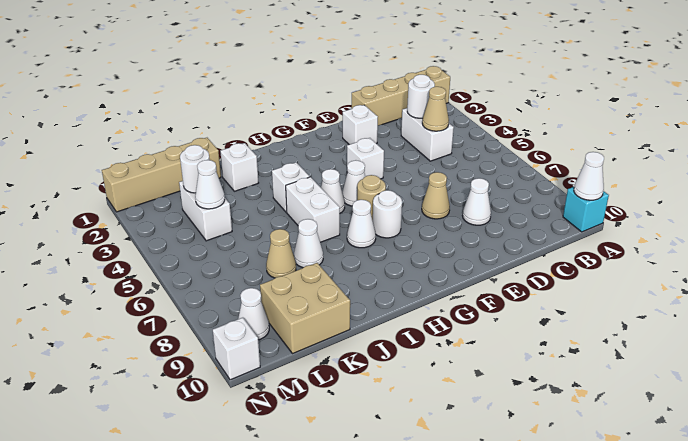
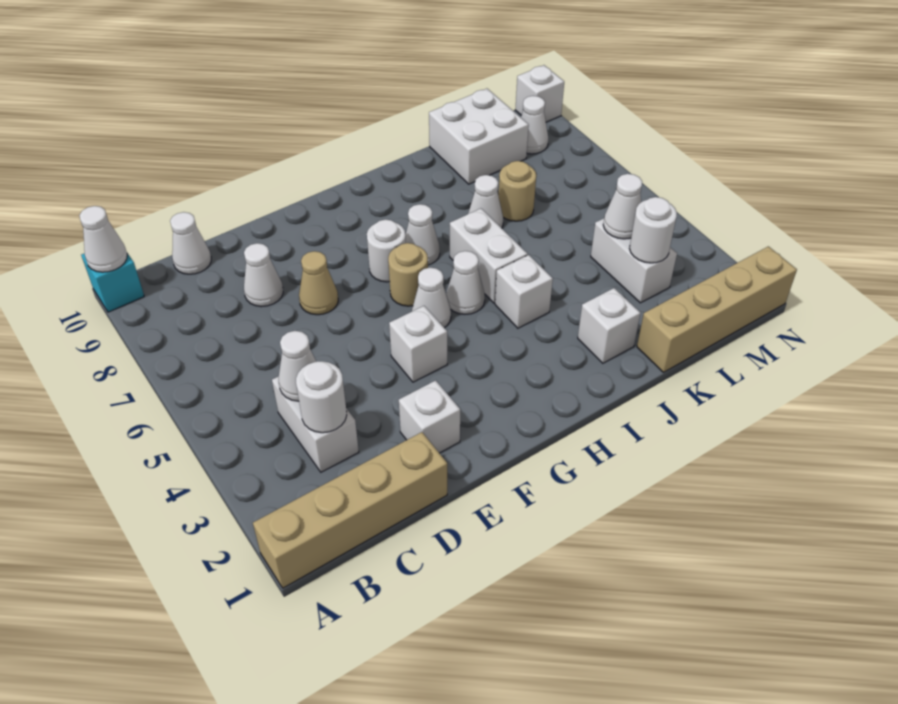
tan cone C4 level 2 -> white cone C4 level 2
none -> white cone C10 level 1
tan cone K7 level 1 -> tan round brick K7 level 1
tan brick K9:L10 level 1 -> white brick K9:L10 level 1

